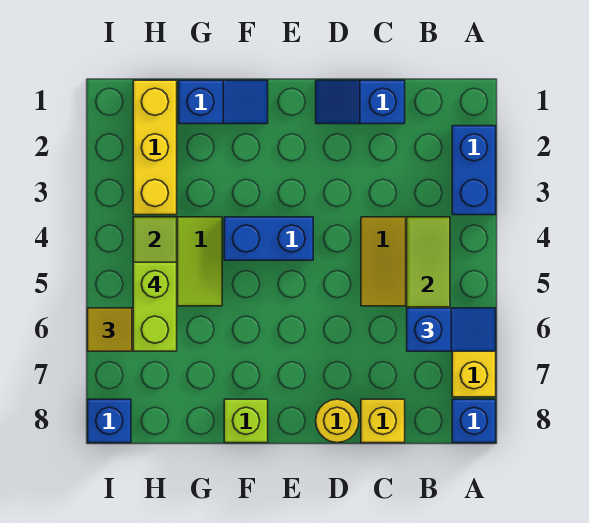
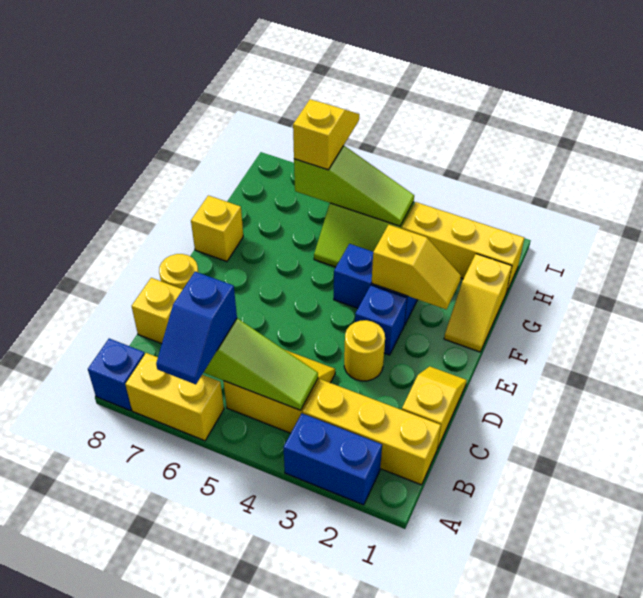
none -> yellow brick B1:B3 level 1
blue slope C1:D1 level 1 top C -> yellow slope C1:D1 level 1 top C
none -> yellow round brick D3 level 1
blue brick E4:F4 level 1 -> blue brick F3:F4 level 1
blue slope F1:G1 level 1 top G -> yellow slope F1:G1 level 1 top G
none -> yellow slope F2:F3 level 2 top 3
lime brick F8 level 1 -> yellow brick F8 level 1
lime brick H5:H6 level 4 -> none
blue brick I8 level 1 -> blue brick E3 level 1

